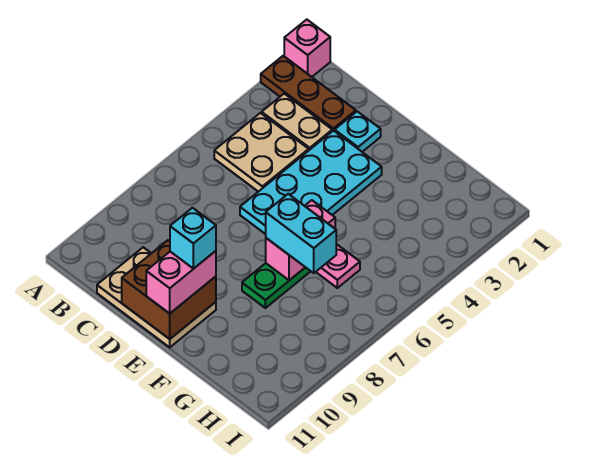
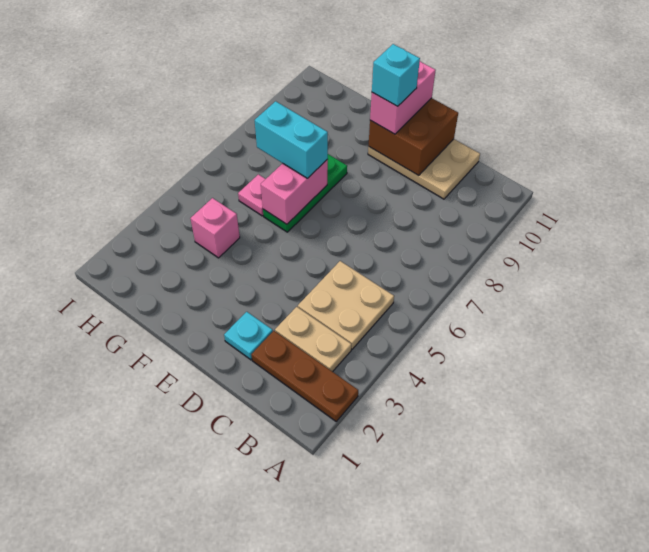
pink brick A1 level 1 -> pink brick G4 level 1
cyan plate D3:E6 level 1 -> none

